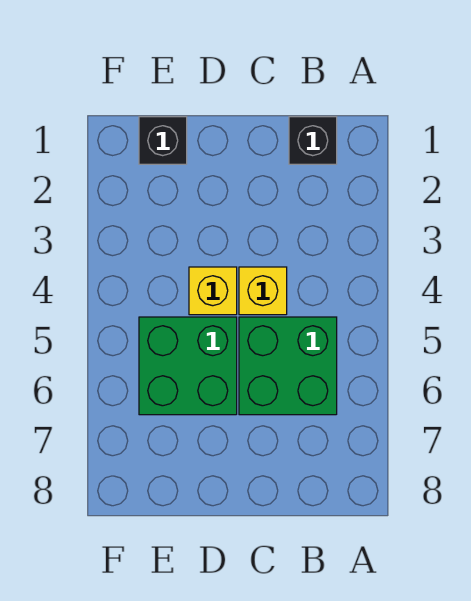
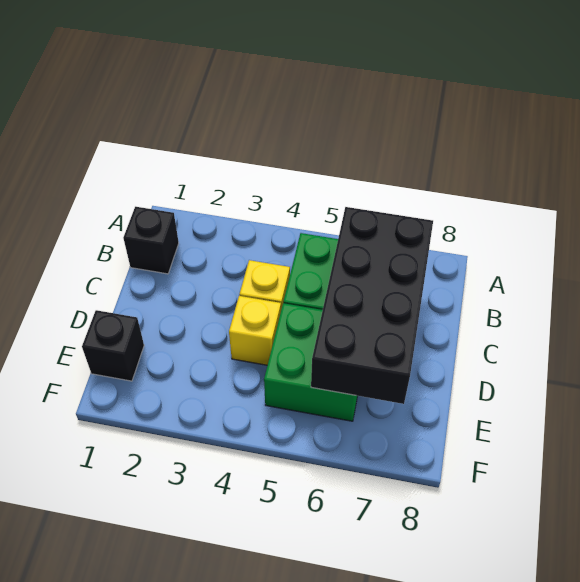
none -> black brick B6:E7 level 2

